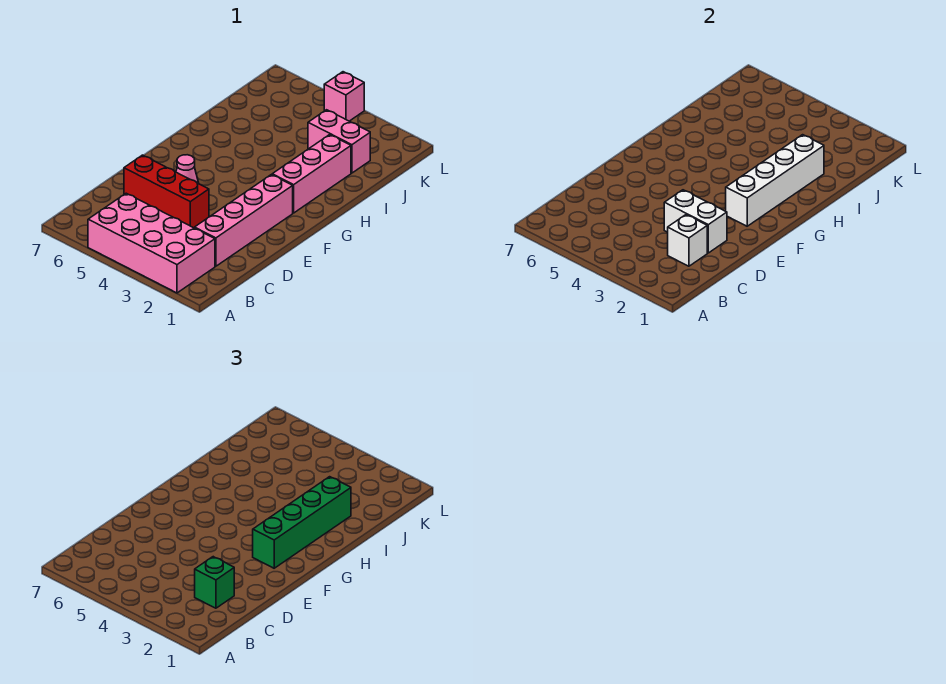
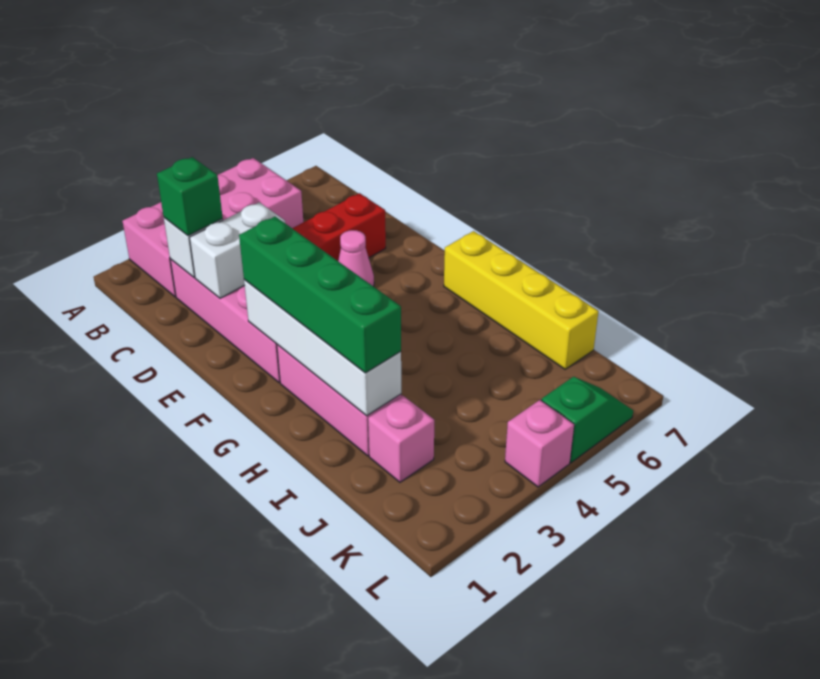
none -> yellow brick G7:J7 level 1
pink brick J2:J3 level 1 -> pink brick J2 level 1
none -> green slope L5:L6 level 1 top 5

